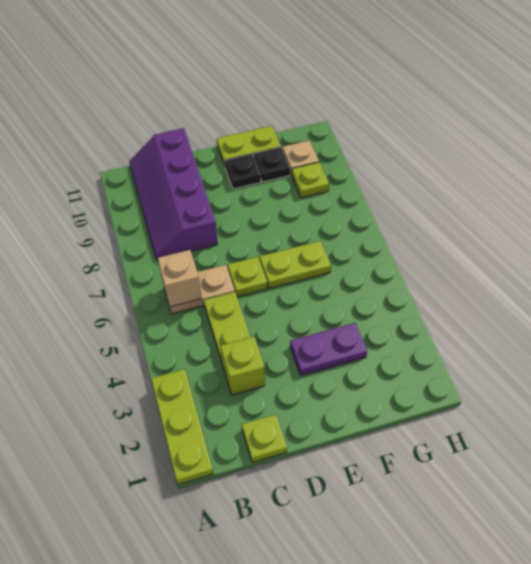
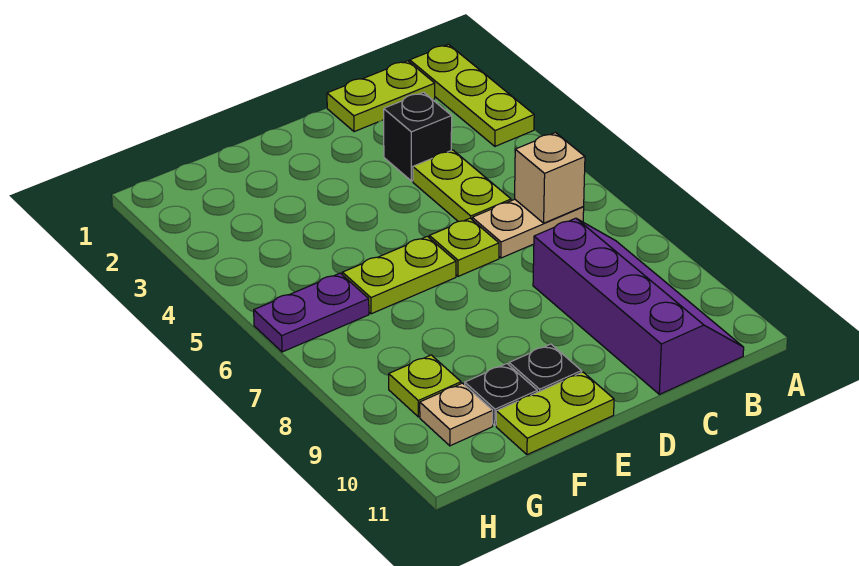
lime plate C1 level 1 -> lime plate B1:C1 level 1
lime brick C3 level 1 -> black brick C3 level 1
purple plate E3:F3 level 1 -> purple plate G6:H6 level 1

